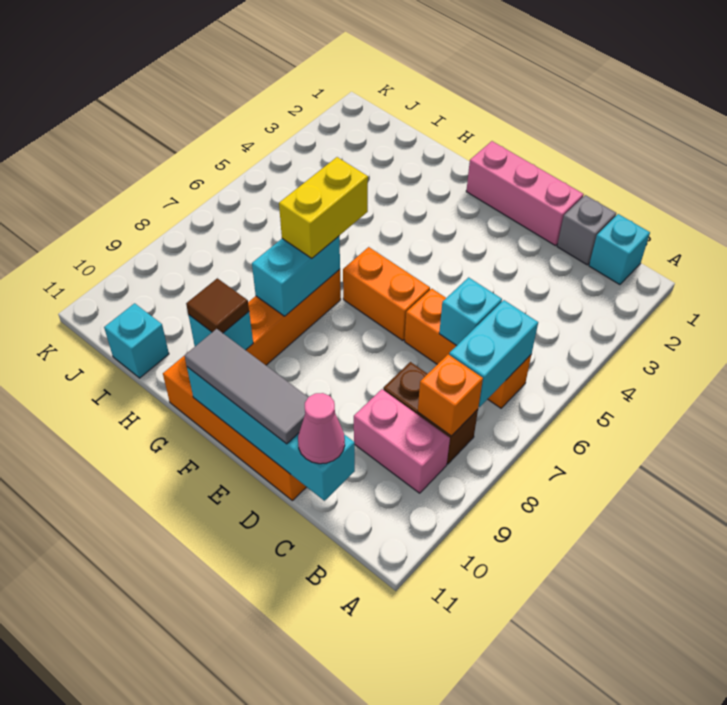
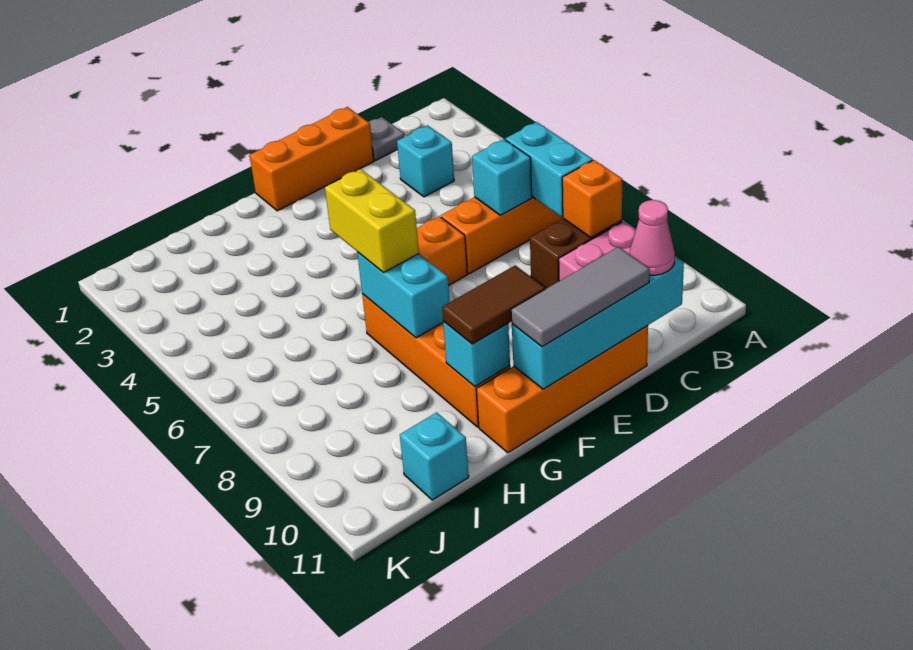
cyan brick B1 level 1 -> cyan brick C3 level 1
grey brick C1 level 1 -> grey plate C1 level 1
pink brick D1:F1 level 1 -> orange brick D1:F1 level 1
brown tile G10 level 3 -> brown tile F10:G10 level 3

